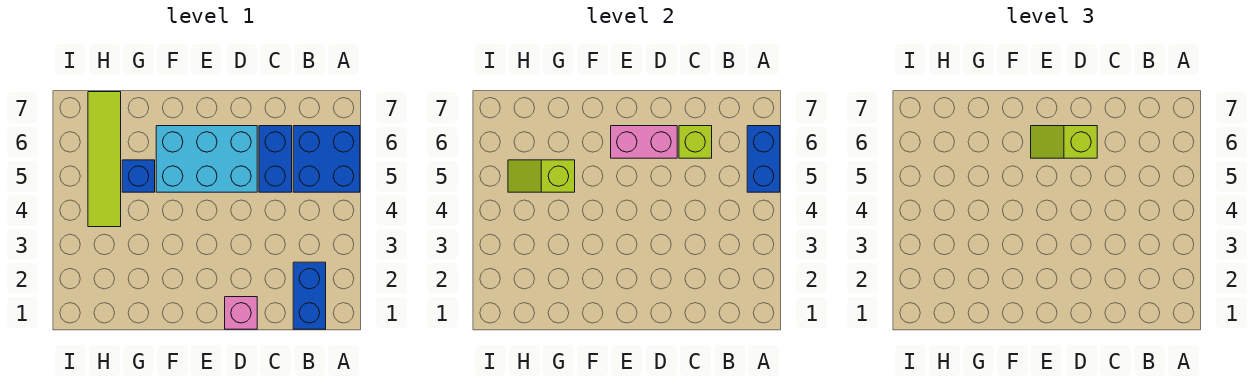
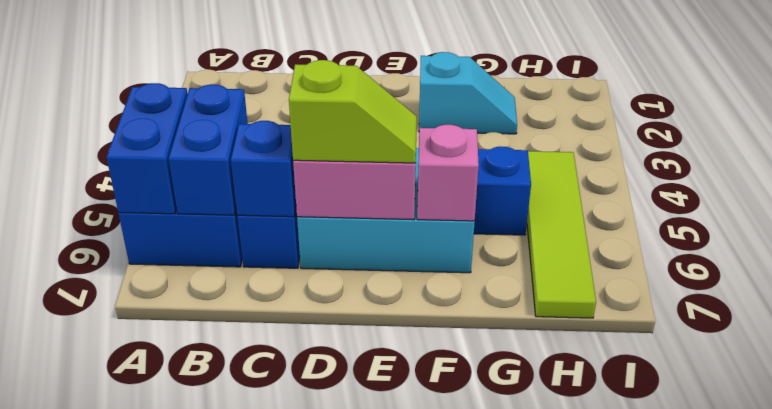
blue brick B1:B2 level 1 -> blue brick B5:B6 level 2
lime brick C6 level 2 -> blue brick C6 level 2
pink brick D1 level 1 -> pink brick F6 level 2
none -> cyan slope F2:G2 level 1 top F
lime slope G5:H5 level 2 top G -> none

